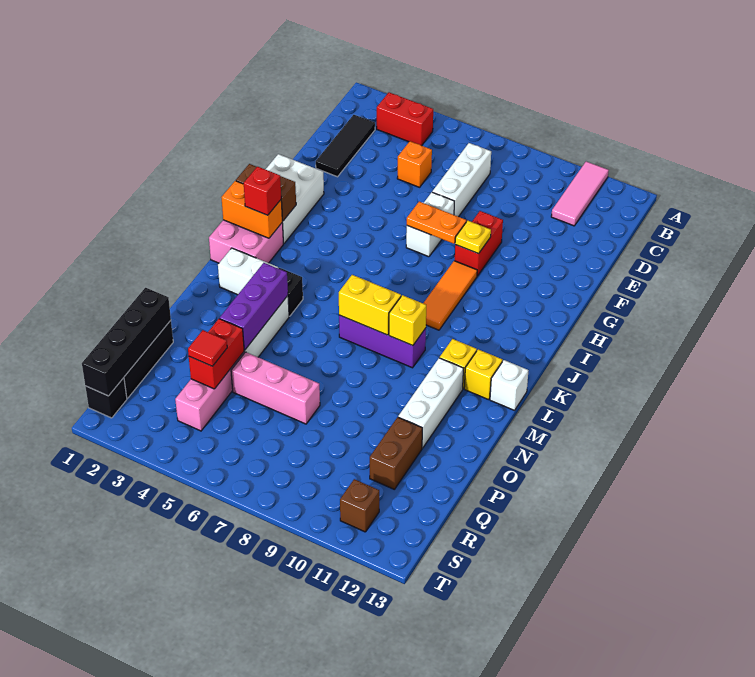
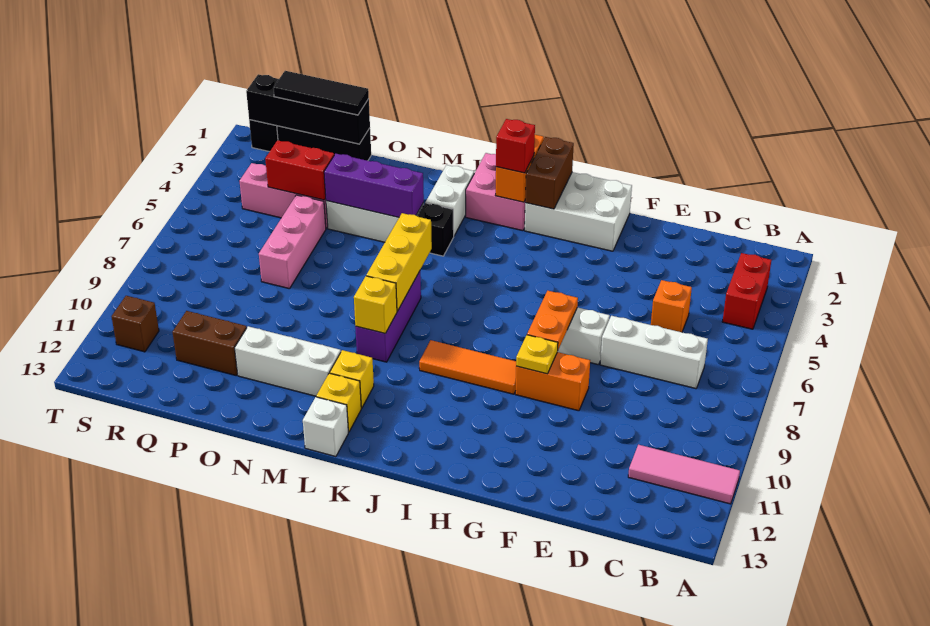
black tile C2:E2 level 1 -> black tile P1:R1 level 3
red brick F9:G9 level 1 -> orange brick F9:G9 level 1
yellow brick L7:L8 level 2 -> yellow brick L6:L8 level 2
red tile Q4 level 3 -> none

